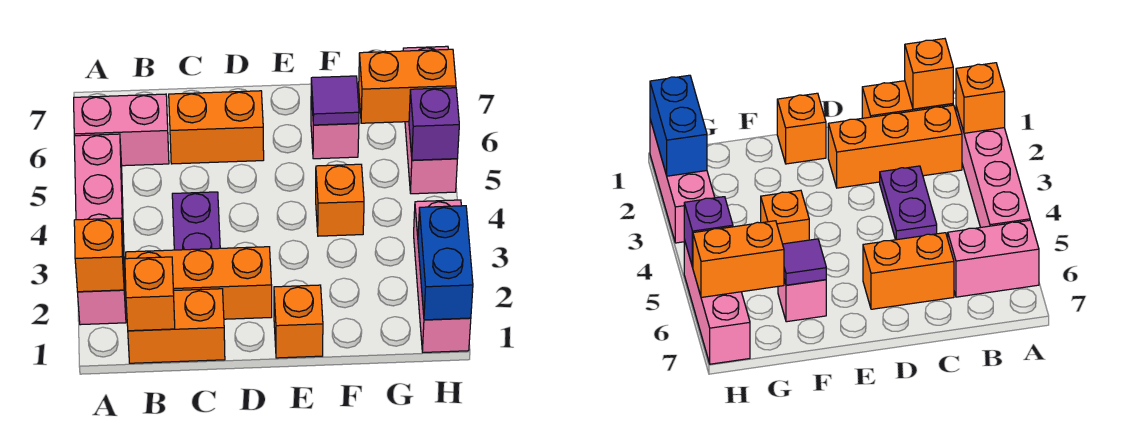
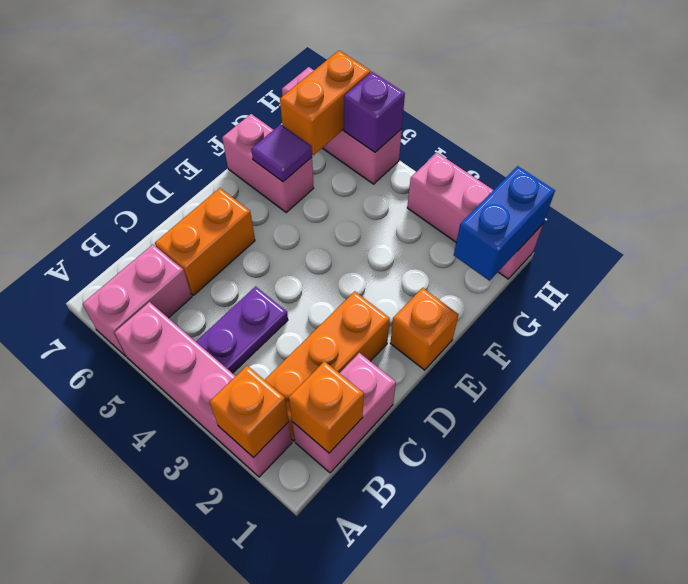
orange brick B1:C1 level 1 -> pink brick B1:C1 level 1
purple plate C3:C4 level 1 -> purple plate B4:C4 level 1
orange brick F4 level 1 -> none
pink brick F6 level 1 -> pink brick F6:F7 level 1
blue brick H1:H2 level 2 -> blue brick G1:H1 level 2

